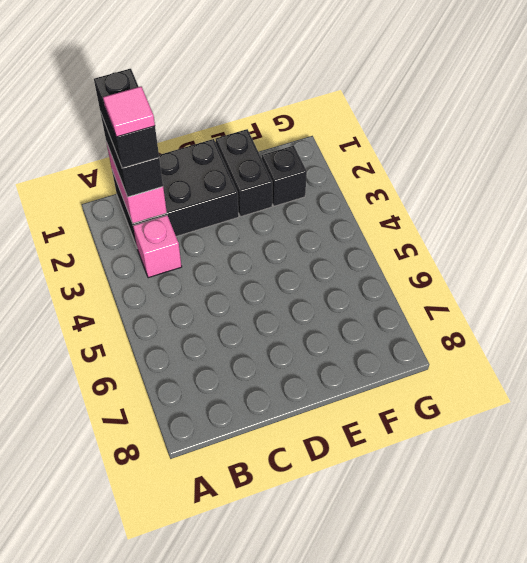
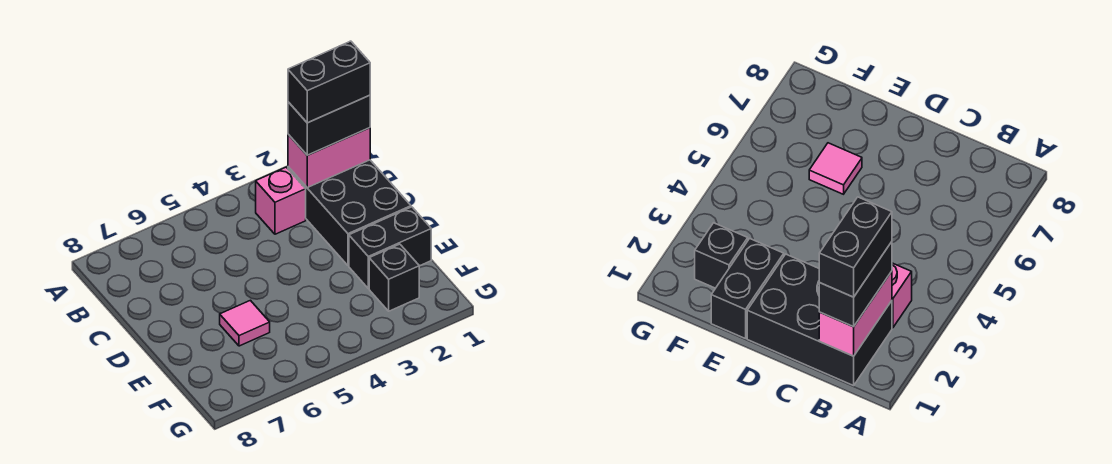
pink tile B2 level 5 -> pink tile E6 level 1

